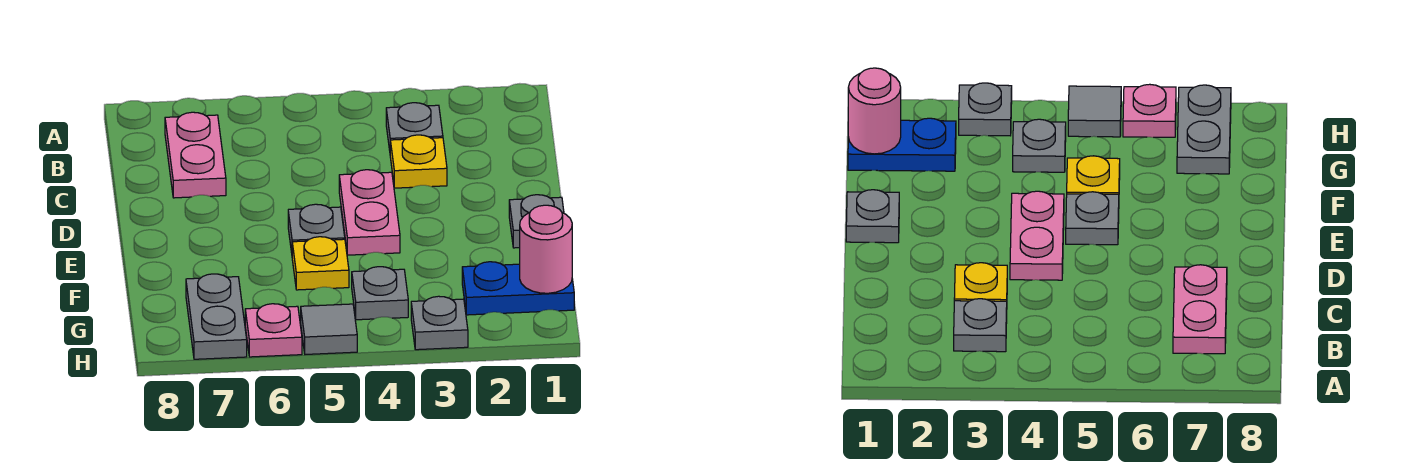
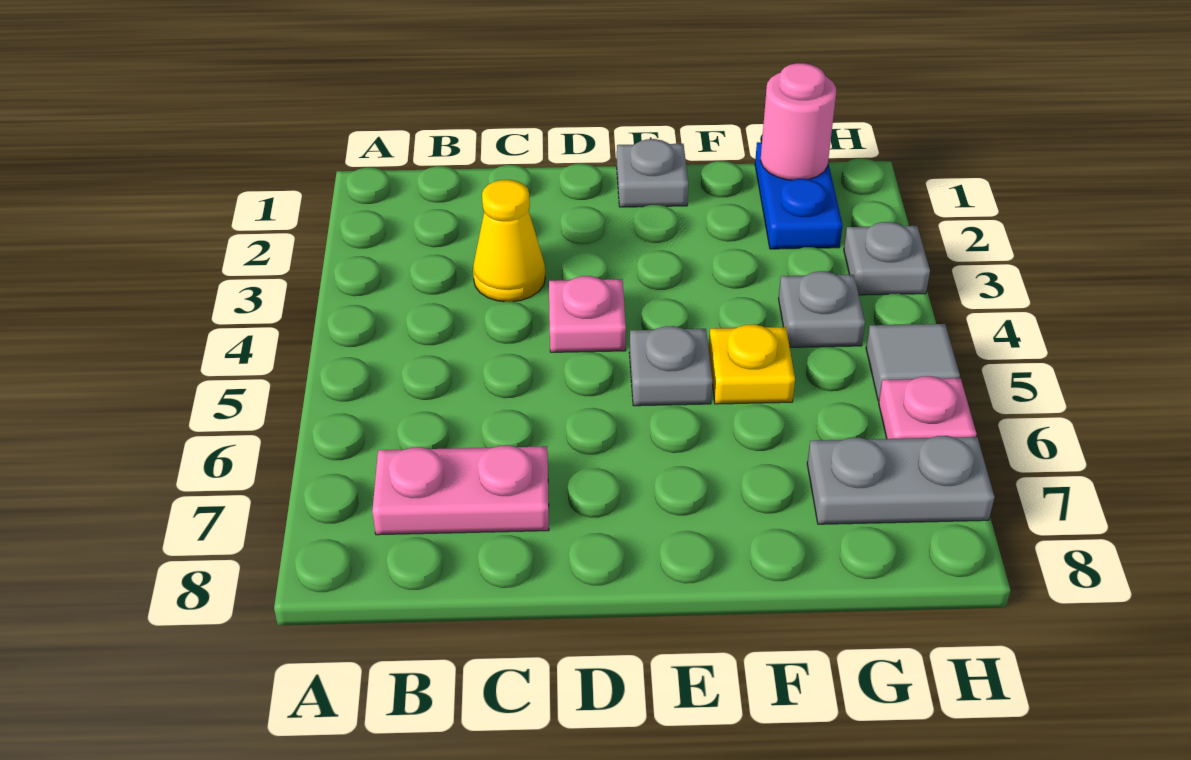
grey plate B3 level 1 -> none
yellow plate C3 level 1 -> yellow cone C3 level 1
pink plate D4:E4 level 1 -> pink plate D4 level 1

